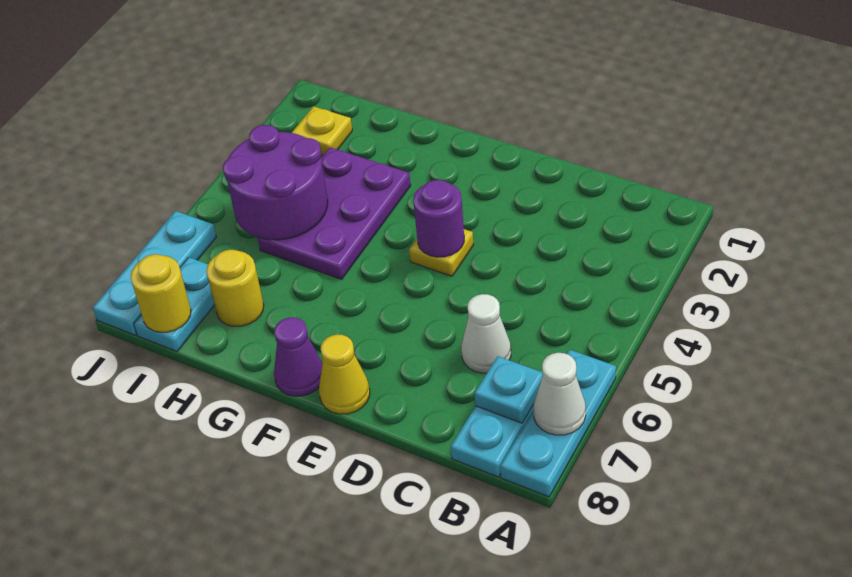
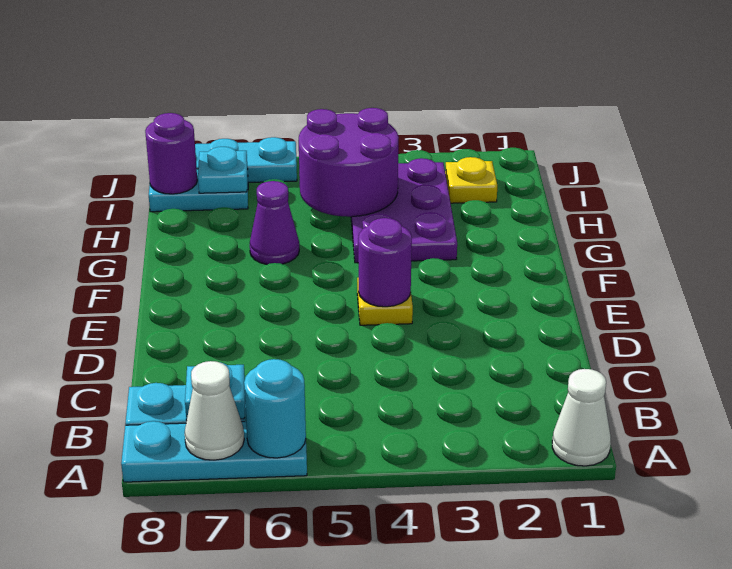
none -> cyan round brick A6 level 2
white cone C6 level 1 -> white cone A1 level 1
yellow cone E8 level 1 -> none
purple cone F8 level 1 -> purple cone G6 level 1
purple plate G3:H5 level 1 -> purple plate G3:I4 level 1
yellow round brick H7 level 1 -> none
none -> cyan plate I7 level 2
yellow round brick I8 level 2 -> purple round brick I8 level 2

